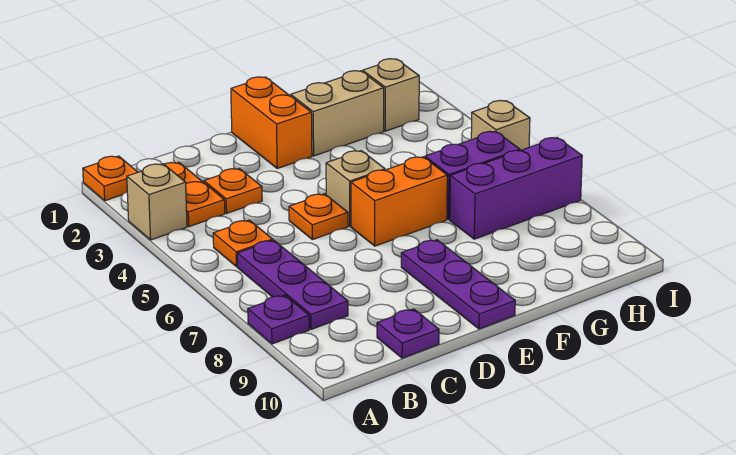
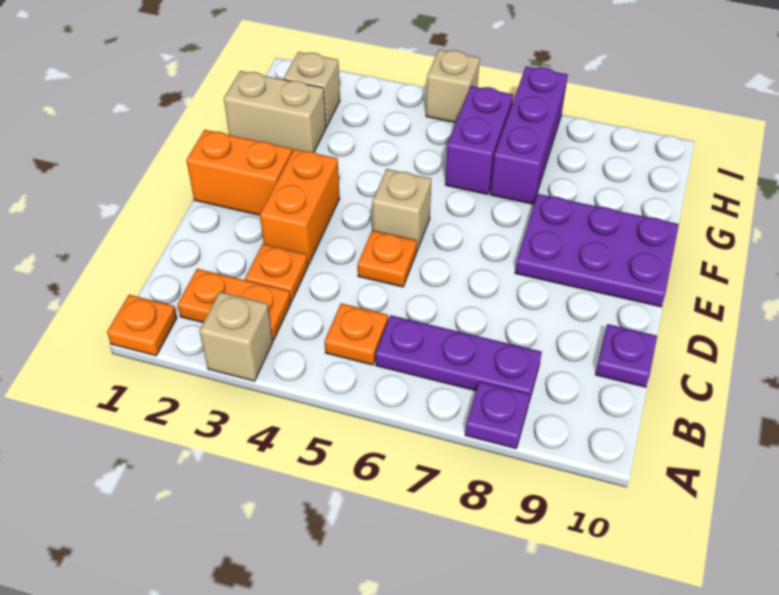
orange brick E6:F6 level 1 -> orange brick D3:E3 level 1
purple plate E8:E10 level 1 -> purple plate E8:F10 level 1
tan brick F2:G2 level 1 -> tan brick G1:G2 level 1

